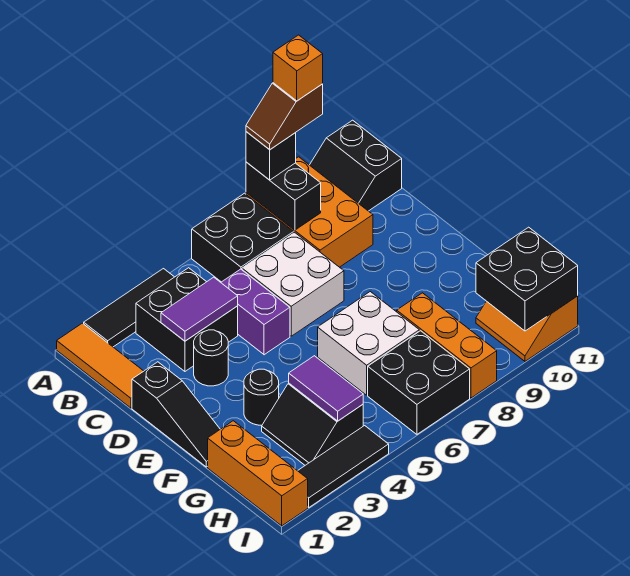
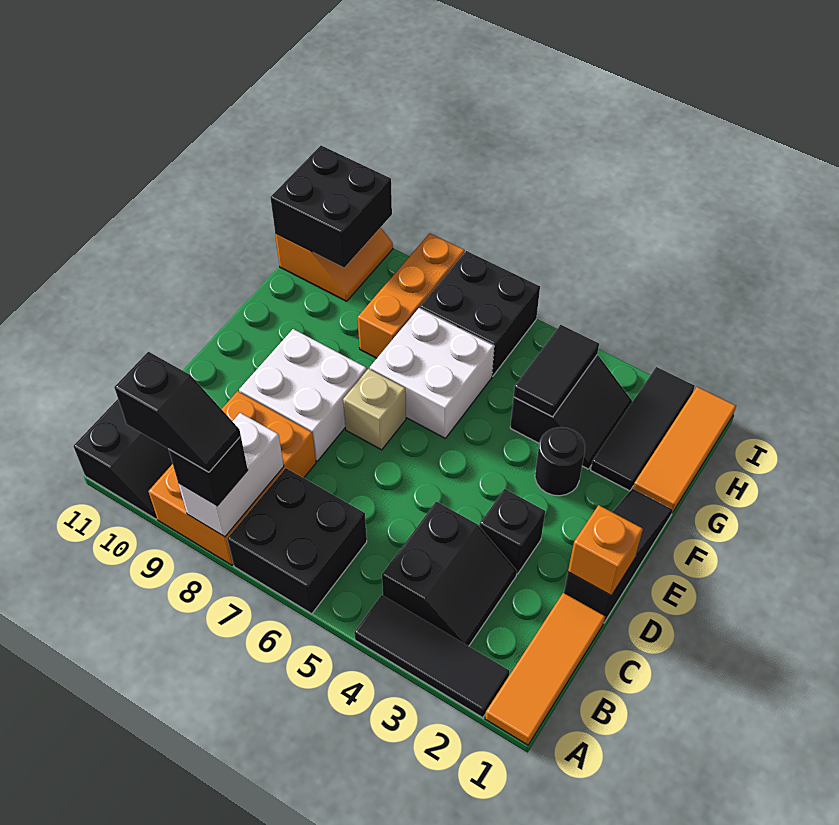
black brick A8:B8 level 2 -> white brick A8:B8 level 2
brown slope A8:A9 level 4 top 9 -> black slope A8:A9 level 4 top 9
orange brick A9 level 5 -> orange brick D1 level 2
black brick B3:C4 level 1 -> black slope B3:C4 level 1 top 4
purple tile C3:C4 level 2 -> none
purple brick C5:D5 level 1 -> none
white brick C6:D7 level 1 -> white brick D8:E9 level 1
black round brick D3 level 1 -> black brick D3 level 1
none -> tan brick E7 level 1
orange brick G1:I1 level 1 -> orange tile G1:I1 level 1
purple tile G4:H4 level 2 -> black tile G4:H4 level 2
black tile I2:I4 level 1 -> black tile G2:I2 level 1

